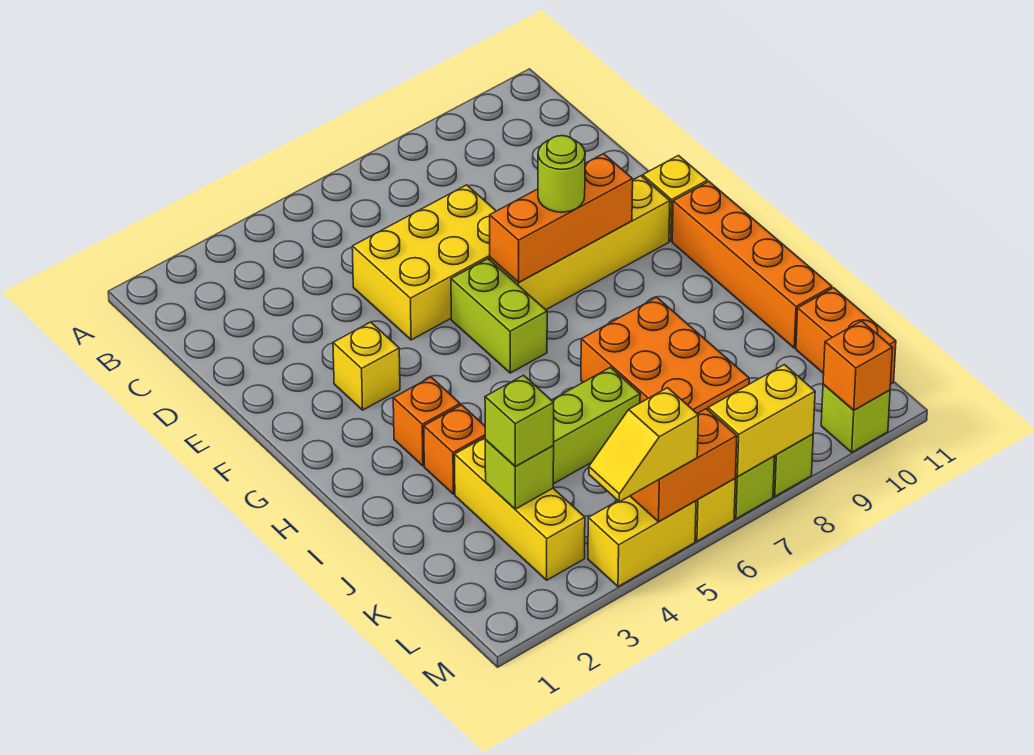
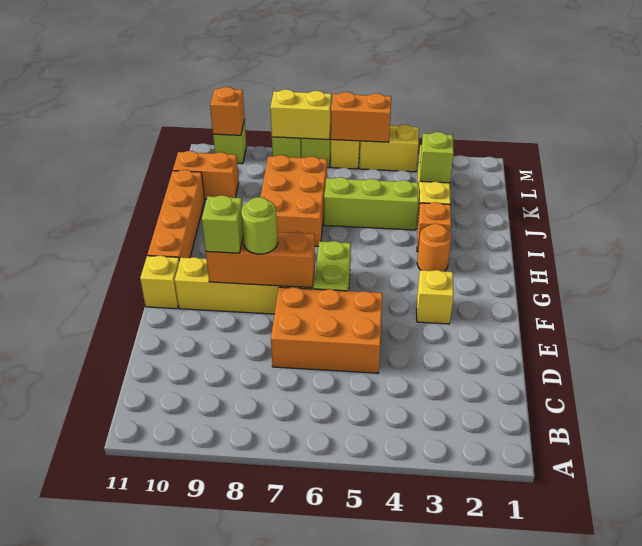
yellow brick D5:E7 level 1 -> orange brick D5:E7 level 1
orange brick H3 level 1 -> orange round brick H3 level 1
lime brick K3 level 3 -> lime brick F9 level 3
orange brick K11:L11 level 1 -> orange brick K10:K11 level 1
yellow slope M4:M5 level 3 top 5 -> none

